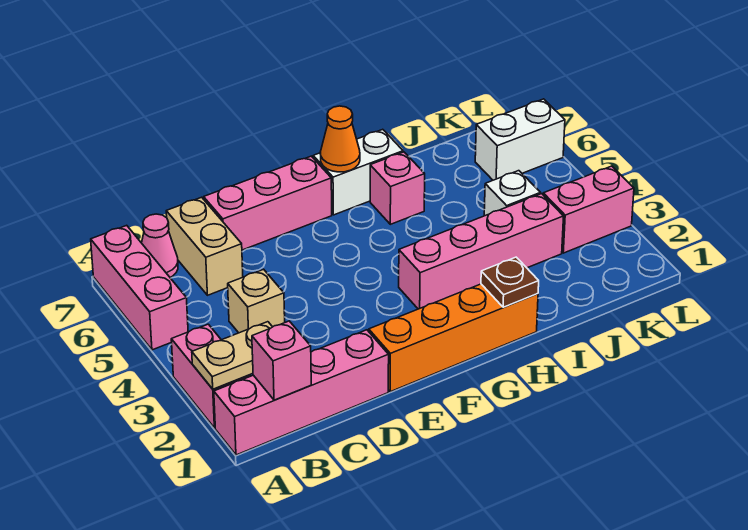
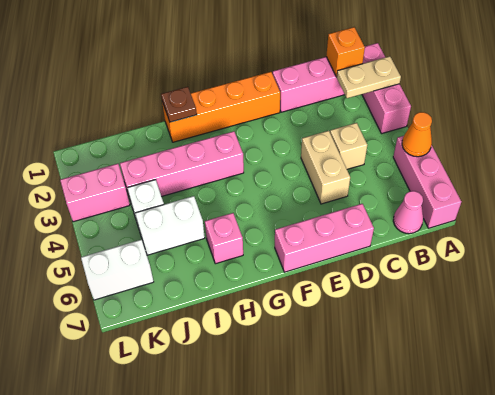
pink brick B1 level 2 -> orange brick B1 level 2
tan brick C6:C7 level 1 -> tan brick D4:D5 level 1
white brick G7:H7 level 1 -> white brick I5:J5 level 1
orange cone G7 level 2 -> orange cone A5 level 2

